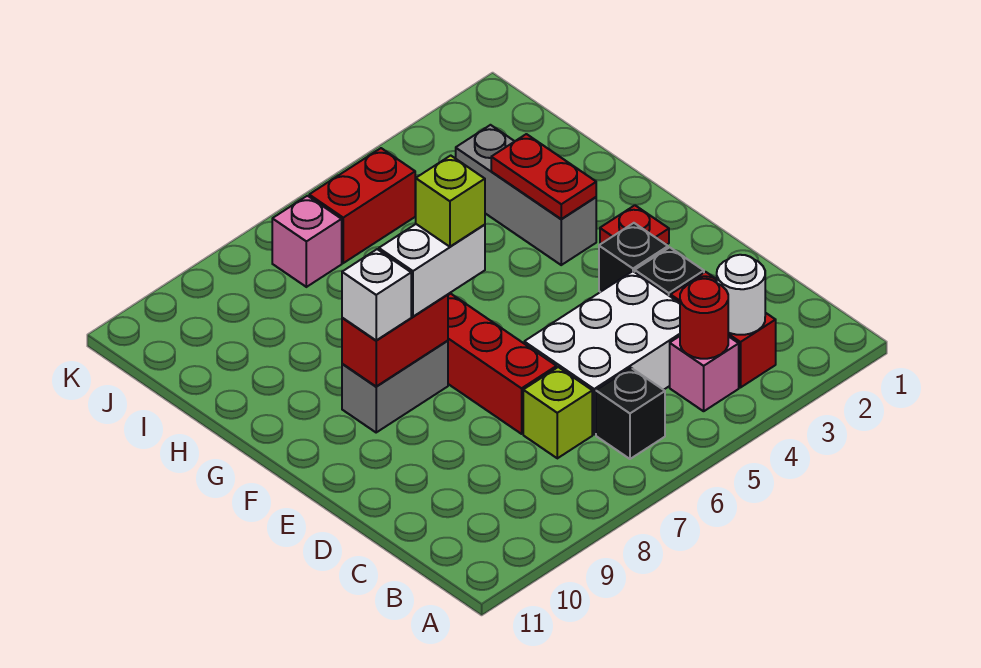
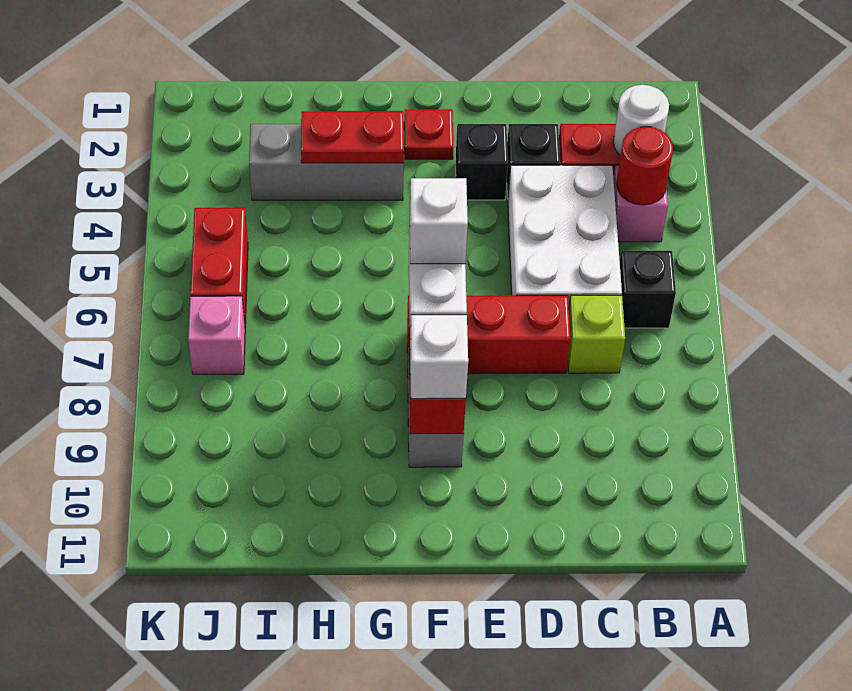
lime brick F7 level 4 -> white brick F7 level 4

